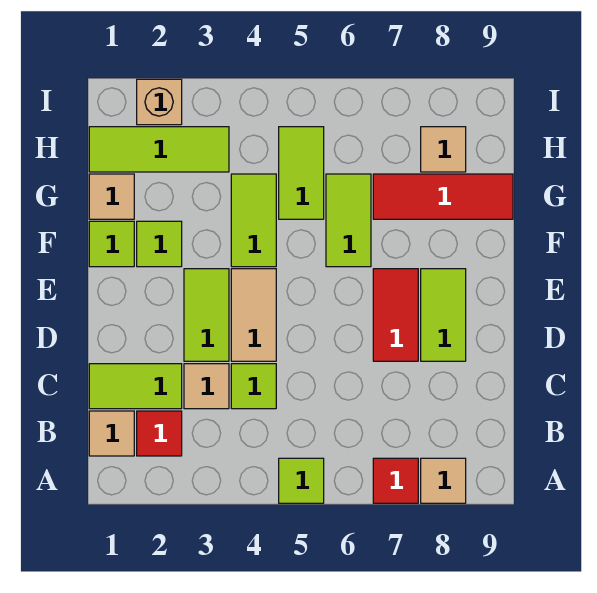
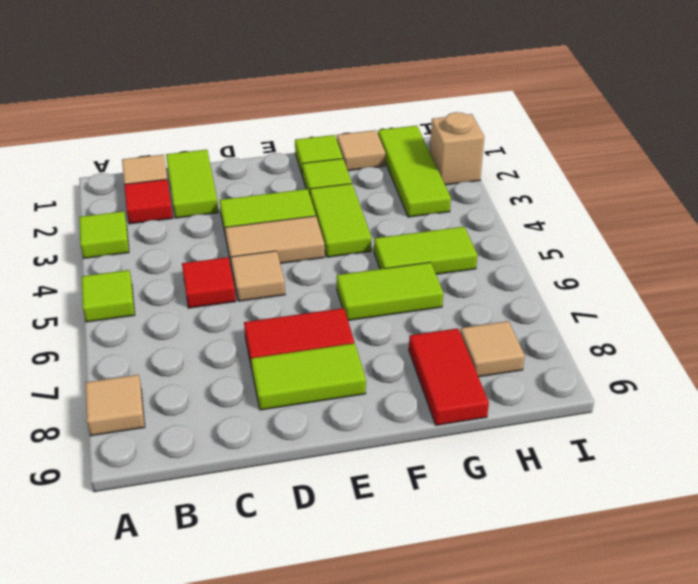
red tile A7 level 1 -> red tile C5 level 1
tan tile C3 level 1 -> tan tile D5 level 1
lime tile C4 level 1 -> lime tile A3 level 1
lime tile F4:G4 level 1 -> lime tile F3:F4 level 1
red tile G7:G9 level 1 -> red tile G8:G9 level 1

